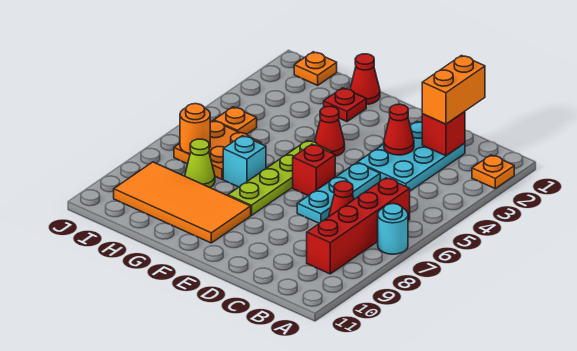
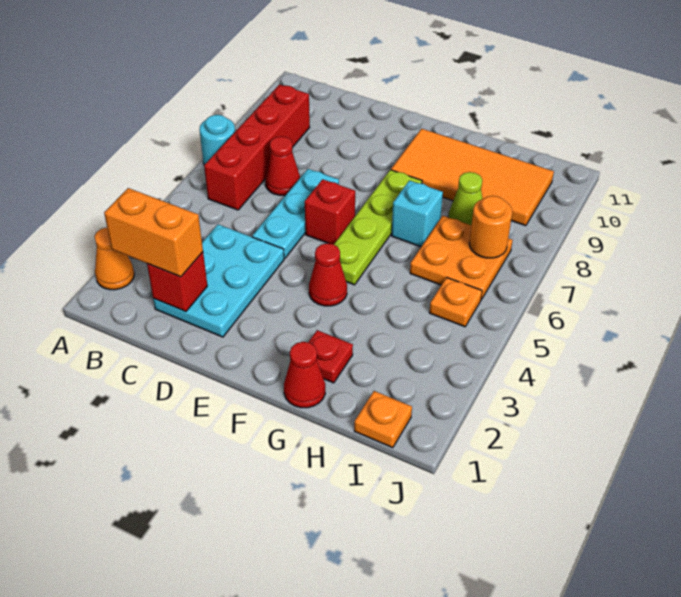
orange plate A2 level 1 -> orange cone A2 level 1
orange brick C1:C2 level 3 -> orange brick B2:C2 level 3
red cone D3 level 2 -> none

